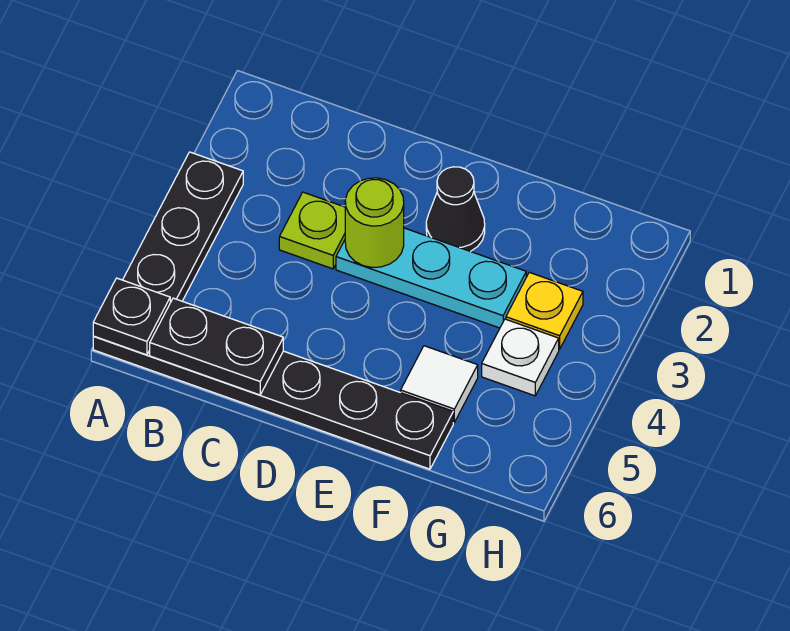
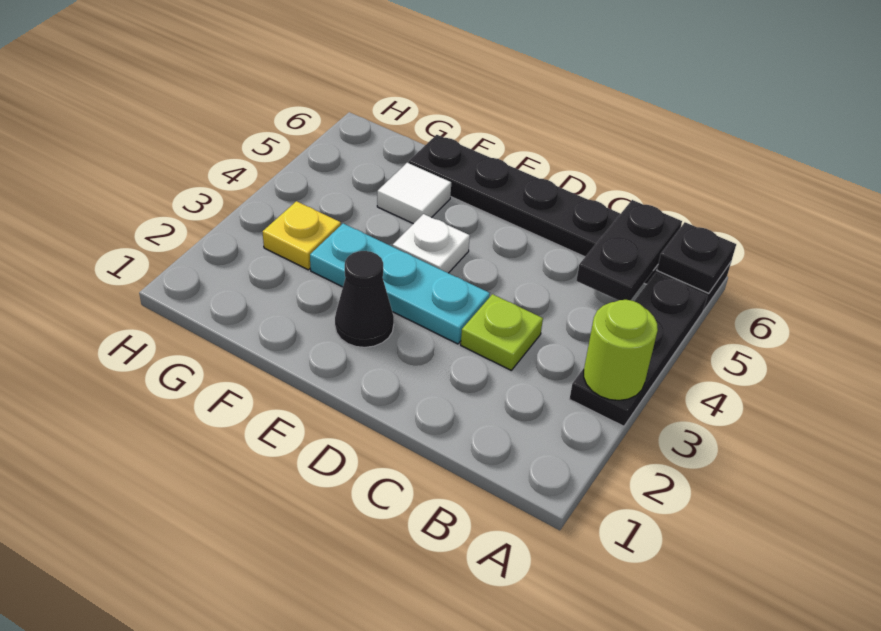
black plate B6:C6 level 2 -> black plate B5:B6 level 2
lime round brick D3 level 2 -> lime round brick A3 level 2
white plate G4 level 1 -> white plate E4 level 1

